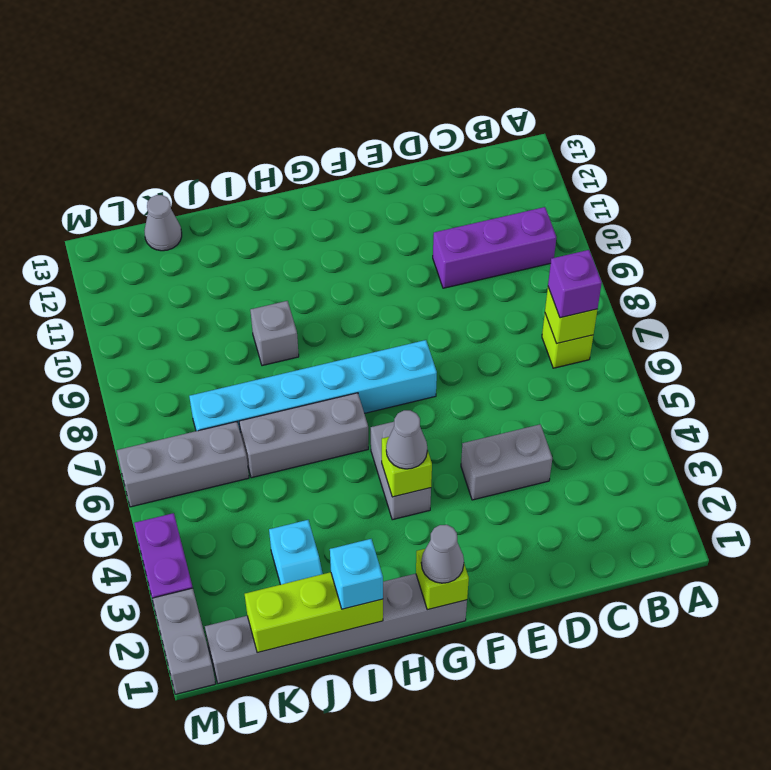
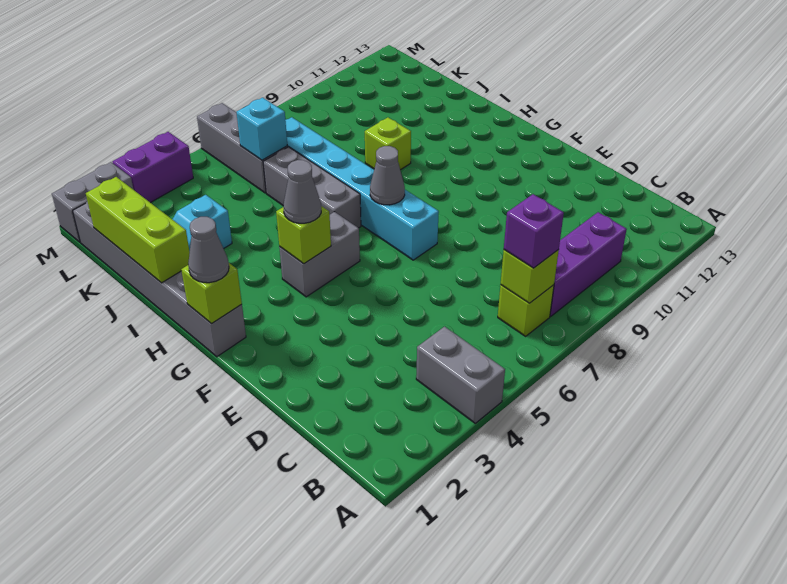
purple brick B10:D10 level 1 -> purple brick B8:B10 level 1
grey brick D4:E4 level 1 -> grey brick A4:B4 level 1
cyan brick I1 level 3 -> cyan brick K6 level 2
grey brick I9 level 1 -> lime brick I9 level 1
grey cone K13 level 1 -> grey cone G7 level 2

